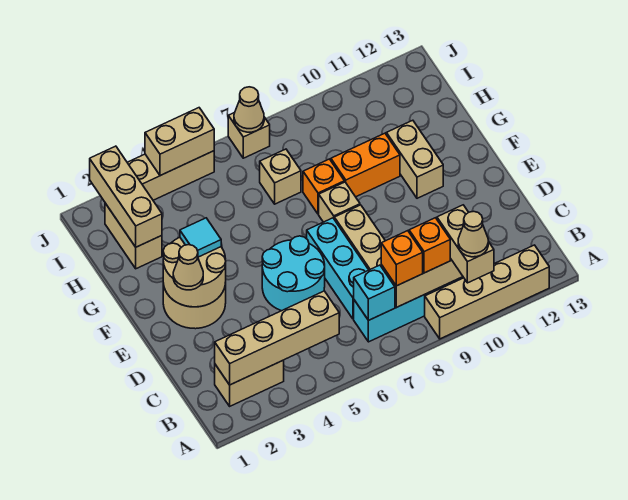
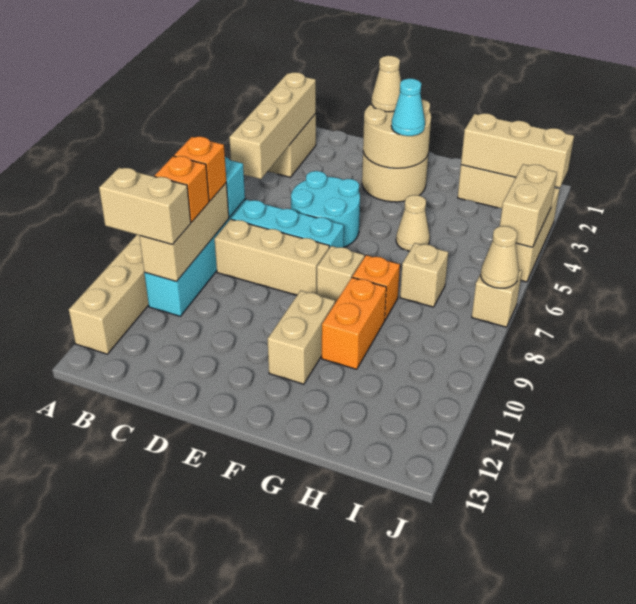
tan cone A10 level 4 -> tan cone G5 level 1
cyan tile F3 level 3 -> cyan cone F3 level 3
tan brick F11:G11 level 1 -> tan brick F10:F11 level 1

